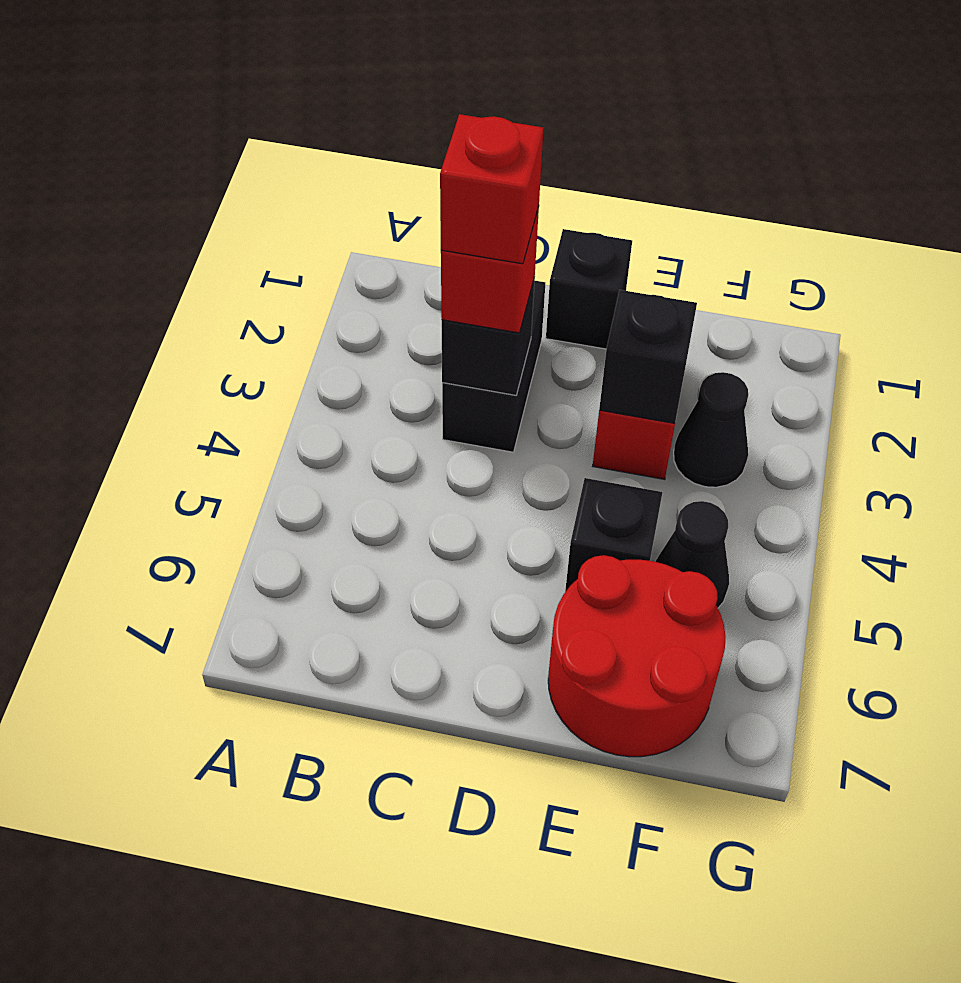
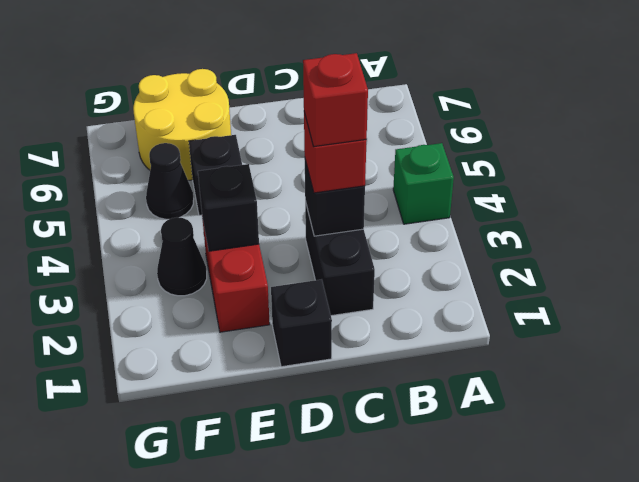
none -> green brick A4 level 1
red round brick E6:F7 level 1 -> yellow round brick E6:F7 level 1

